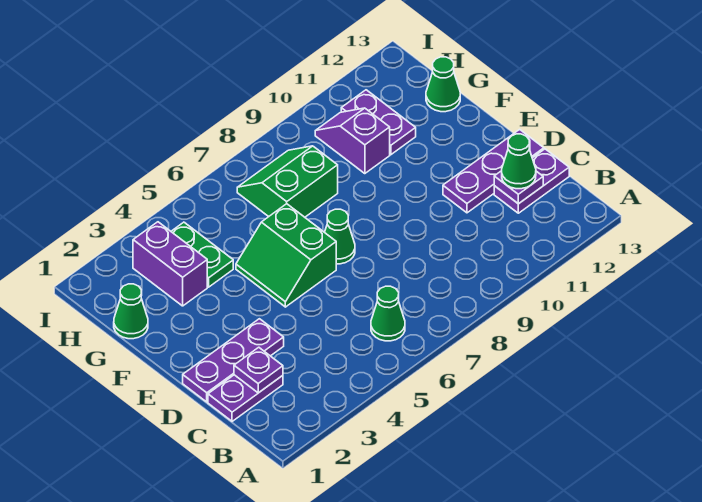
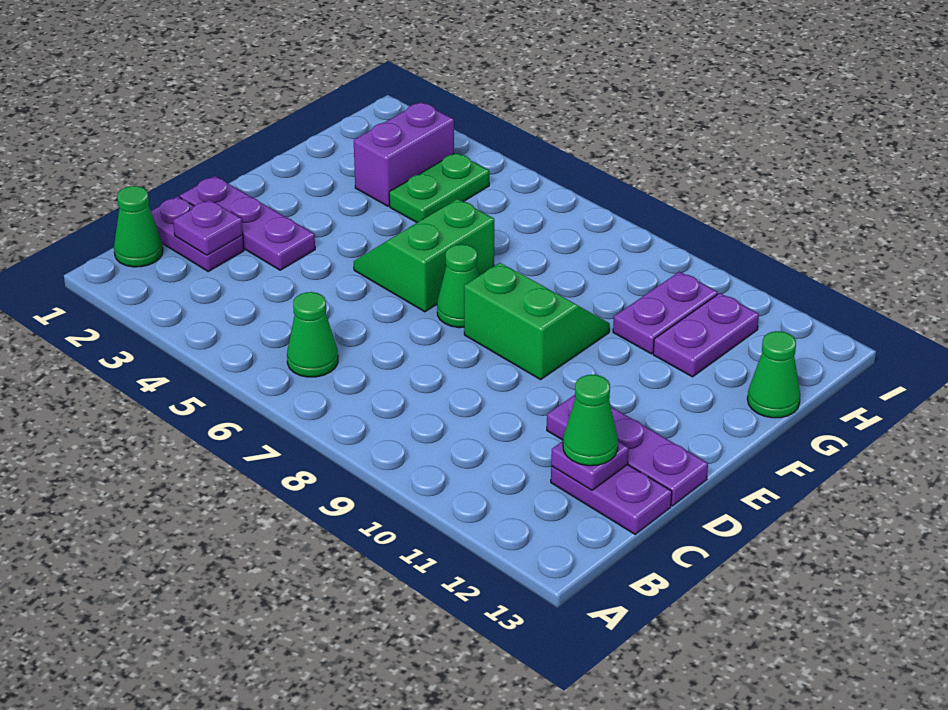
green cone G1 level 1 -> green cone B1 level 1
green slope G7:H8 level 1 top G -> green slope E8:F9 level 1 top E
purple slope G10:H10 level 1 top G -> purple plate G10:H10 level 1

